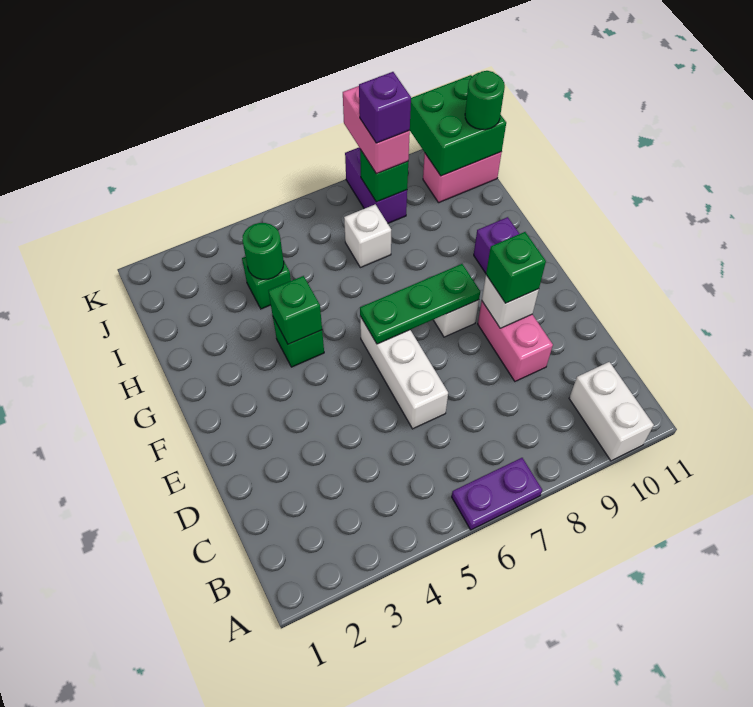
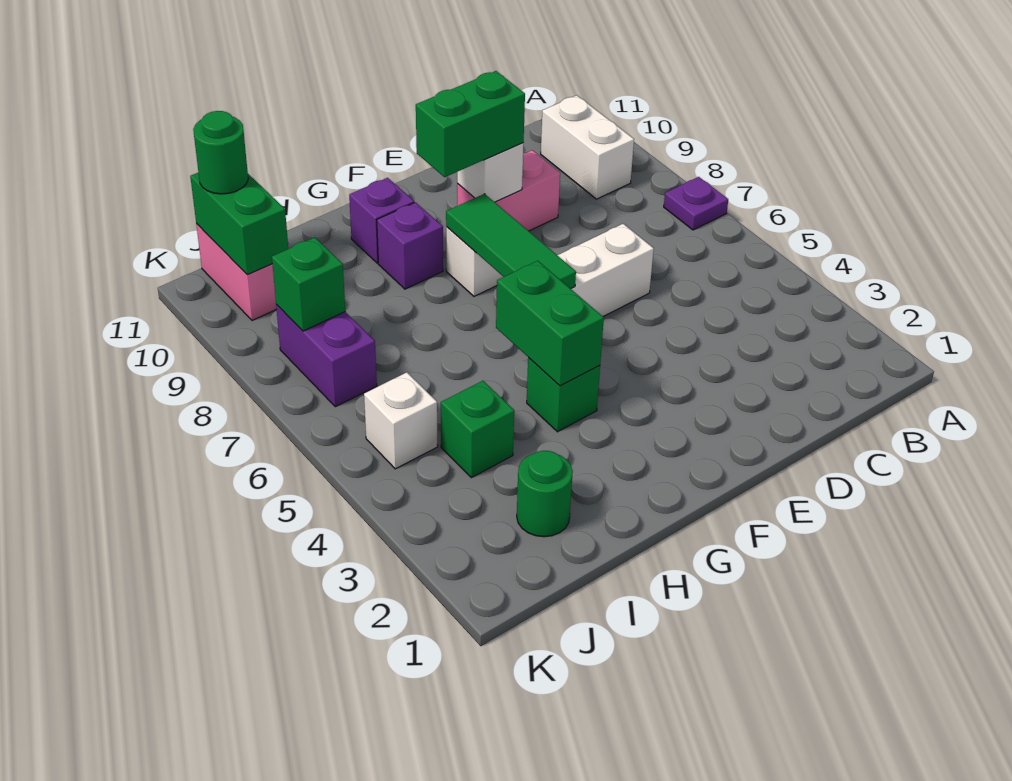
purple plate A6:A7 level 1 -> purple plate A7 level 1
white brick A10:B10 level 1 -> white brick B9:B10 level 1
green brick E9 level 3 -> green brick E9:F9 level 3
green plate F6:F8 level 2 -> green tile F6:F8 level 2
green brick G4 level 2 -> green brick G4:G5 level 2
green round brick I4 level 2 -> green round brick I2 level 1
white brick I7 level 1 -> white brick J5 level 1
purple brick J8:K8 level 1 -> purple brick J7:J8 level 1
pink brick J8:K8 level 3 -> none
purple brick J8 level 4 -> purple brick G9 level 1
green brick J10:K11 level 2 -> green brick J10:J11 level 2

